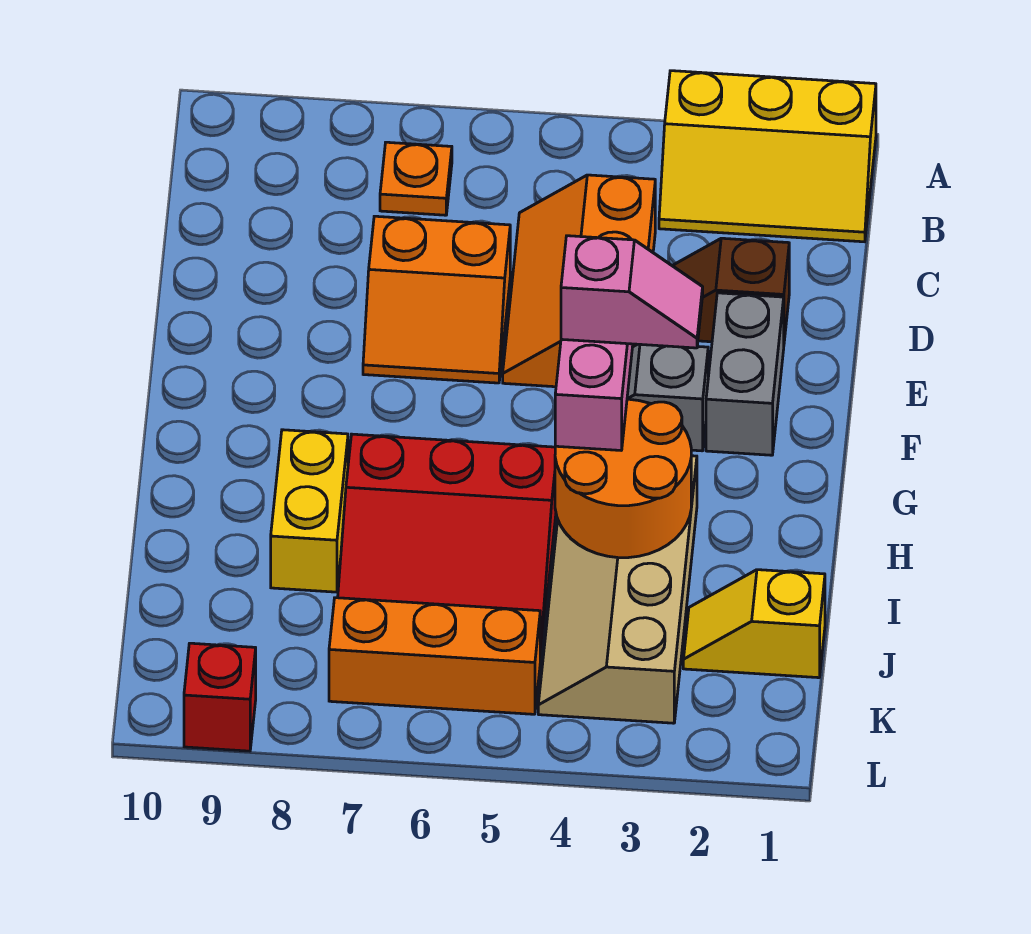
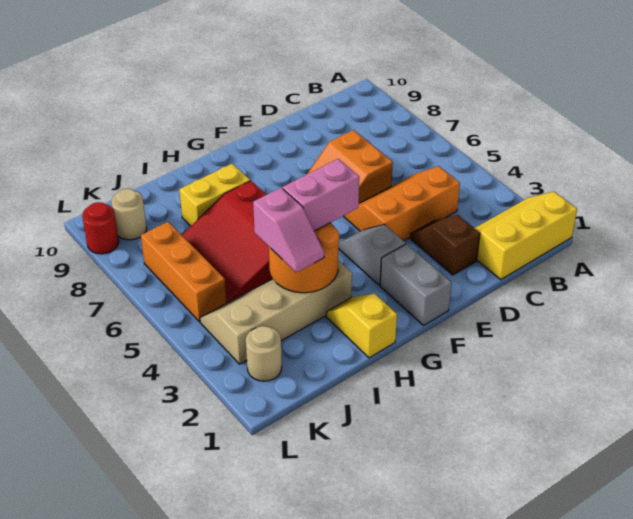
yellow slope A1:B3 level 1 top A -> yellow slope A1:C2 level 1 top 1
orange plate B7 level 1 -> none
grey brick E2:F2 level 1 -> grey brick F1:F2 level 1
pink slope G3:G4 level 4 top 4 -> pink slope I3:I4 level 3 top 4
yellow slope J1:J2 level 1 top 1 -> yellow slope H1:H2 level 1 top 1
none -> tan round brick K2 level 1
none -> tan round brick K9 level 1
red brick L9 level 1 -> red round brick L9 level 1

